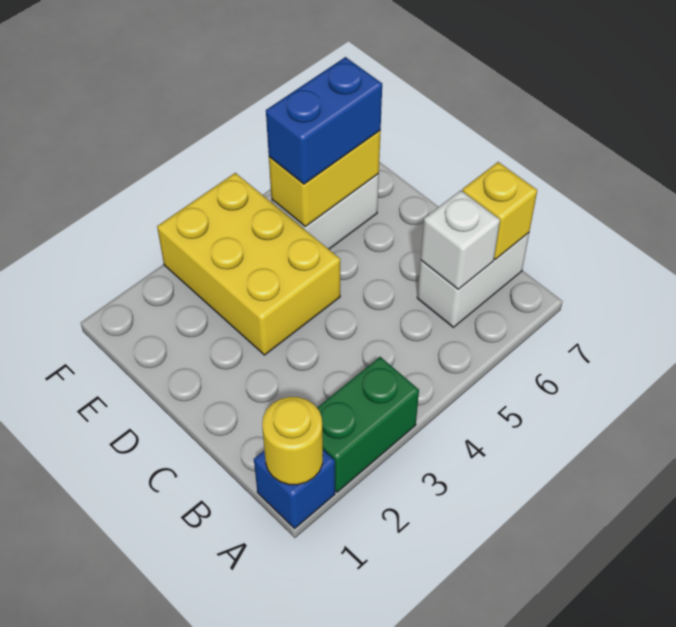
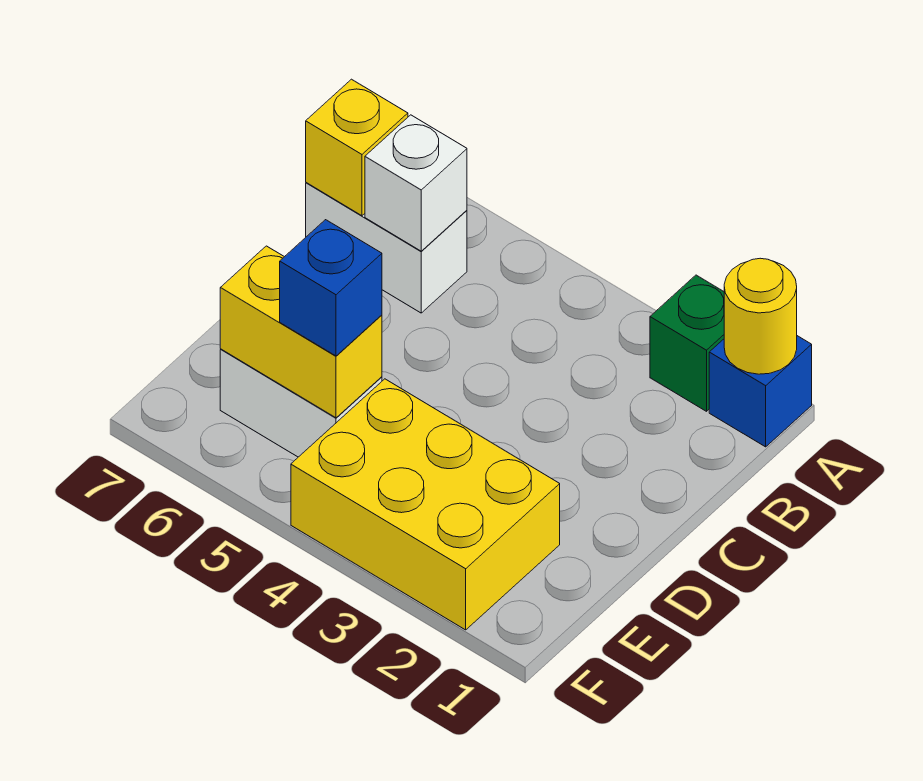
green brick A2:A3 level 1 -> green brick A2 level 1
yellow brick D3:F4 level 1 -> yellow brick E2:F4 level 1
blue brick E5:E6 level 3 -> blue brick E5 level 3

